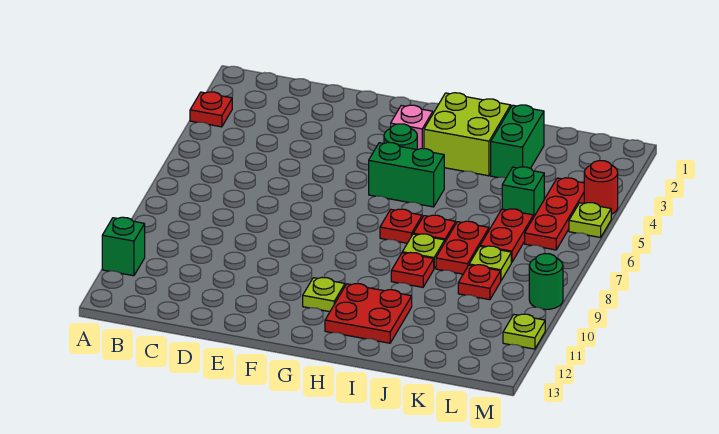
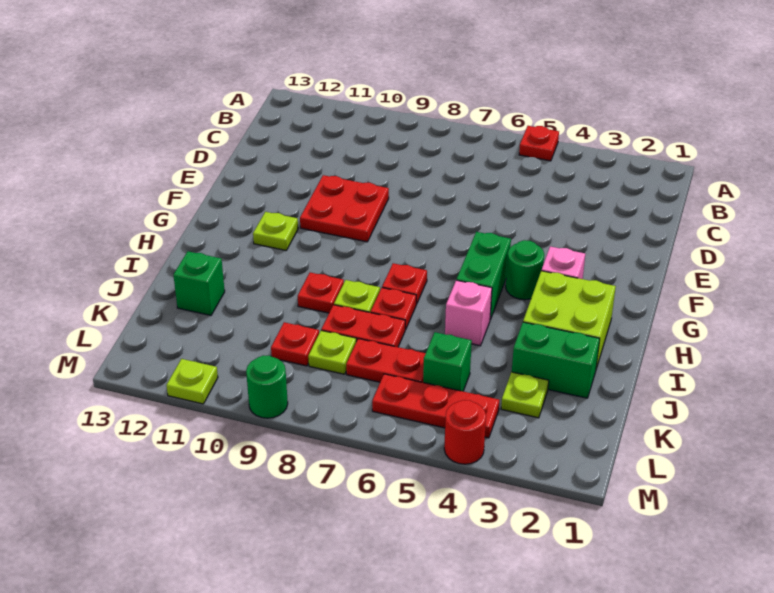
red plate A3 level 1 -> red plate A5 level 1
green brick A11 level 1 -> green brick J12 level 1
red plate H11:I12 level 1 -> red plate E9:F10 level 1
none -> pink brick I5 level 1
lime plate M5 level 1 -> lime plate K3 level 1

